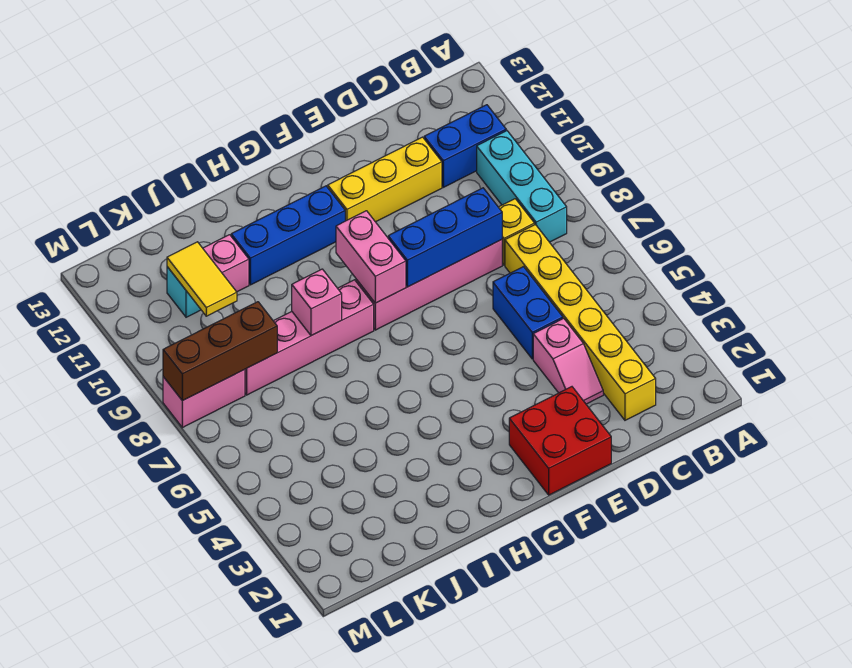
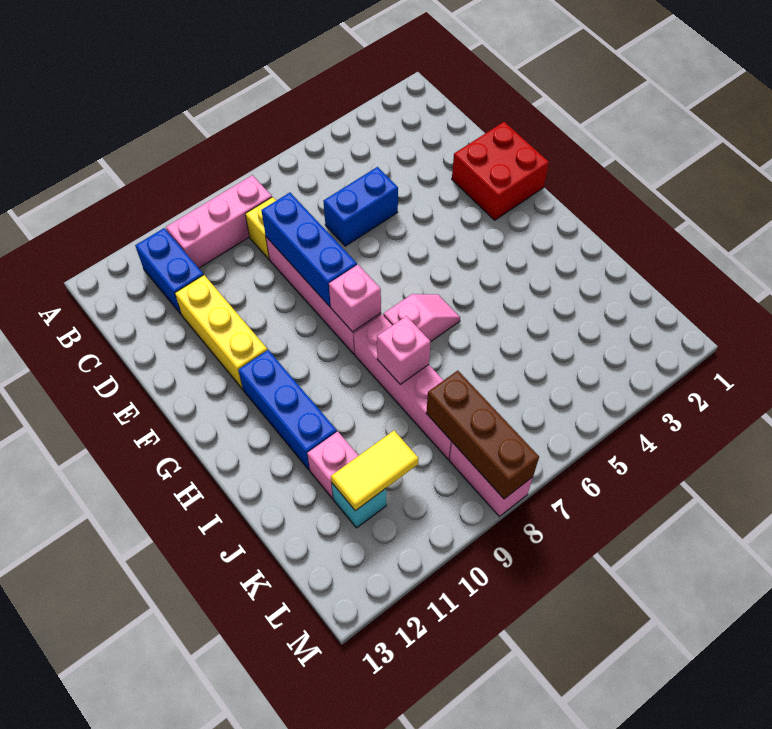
cyan brick B8:B10 level 1 -> pink brick B8:B10 level 1
yellow brick C2:C7 level 1 -> none
pink slope D3:D4 level 1 top 4 -> pink slope H6:H7 level 1 top 7
pink brick G8:G9 level 2 -> pink brick G8 level 2

